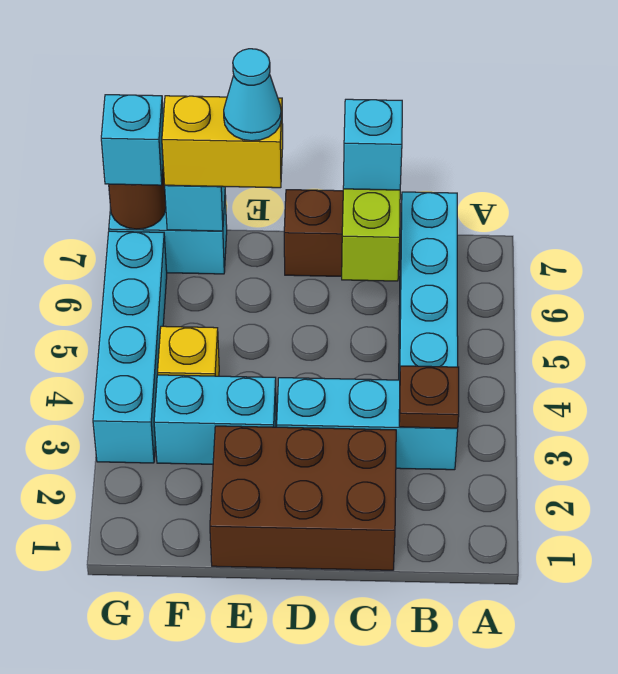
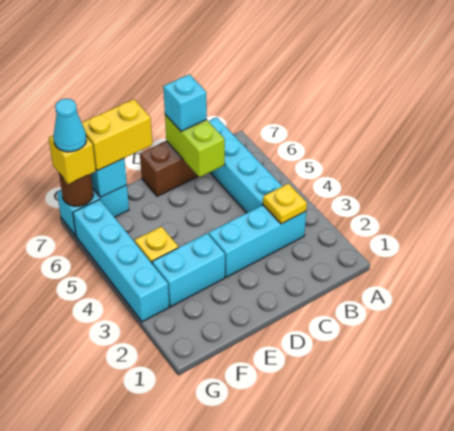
brown plate B3 level 2 -> yellow plate B3 level 2
brown brick C1:E2 level 1 -> none
cyan cone E7 level 4 -> cyan cone G7 level 4
cyan brick G7 level 3 -> yellow brick G7 level 3

